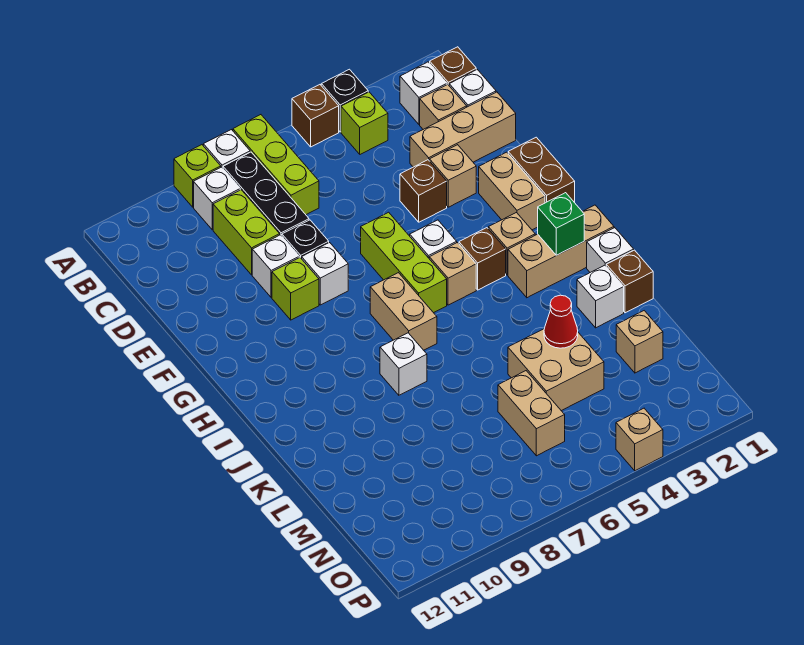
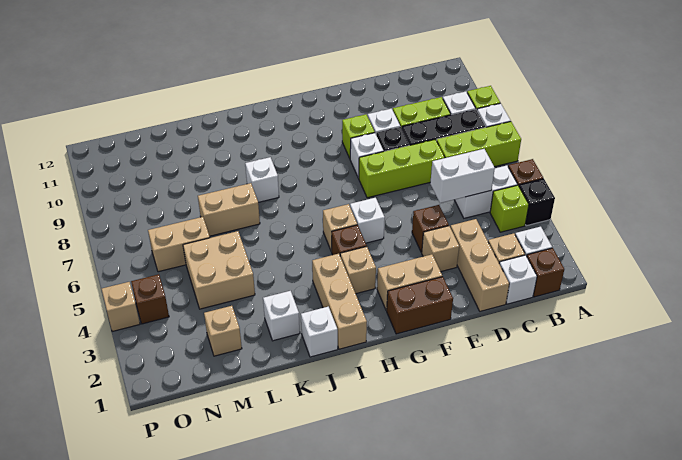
none -> white brick B5:C5 level 1
none -> white brick C5:D5 level 2
lime brick F6:H6 level 1 -> lime brick D7:F7 level 1
tan brick H7:I7 level 1 -> tan brick K7:L7 level 1
green brick I2 level 2 -> none
brown brick K1 level 1 -> brown brick O4 level 1
red cone L4 level 2 -> none

